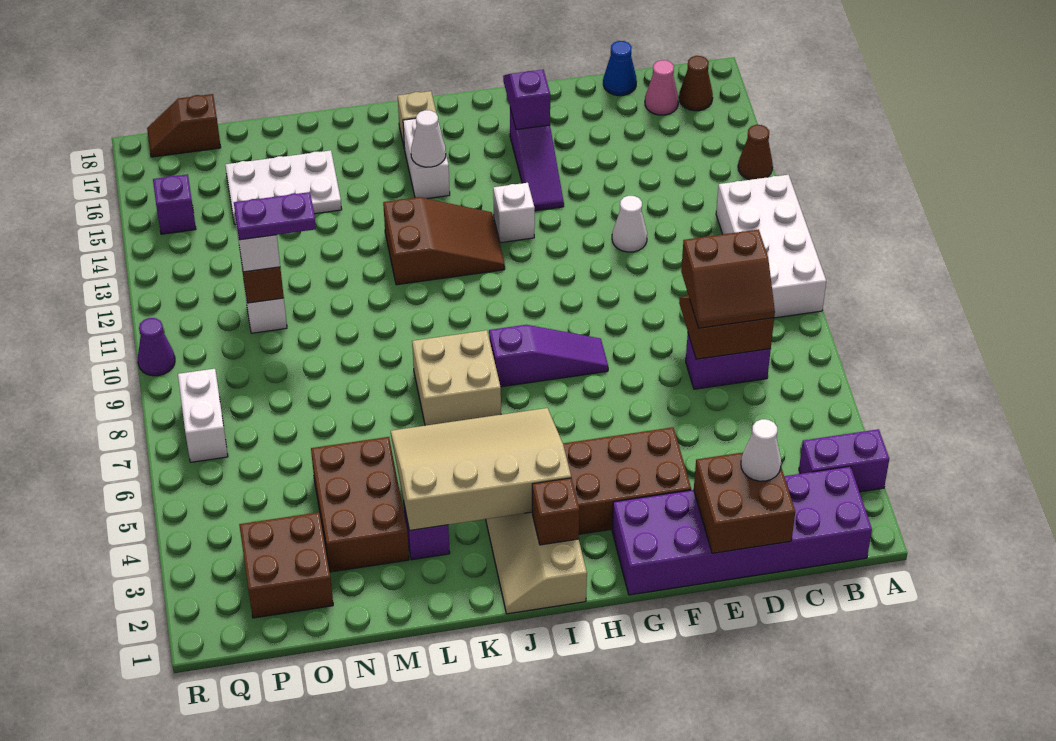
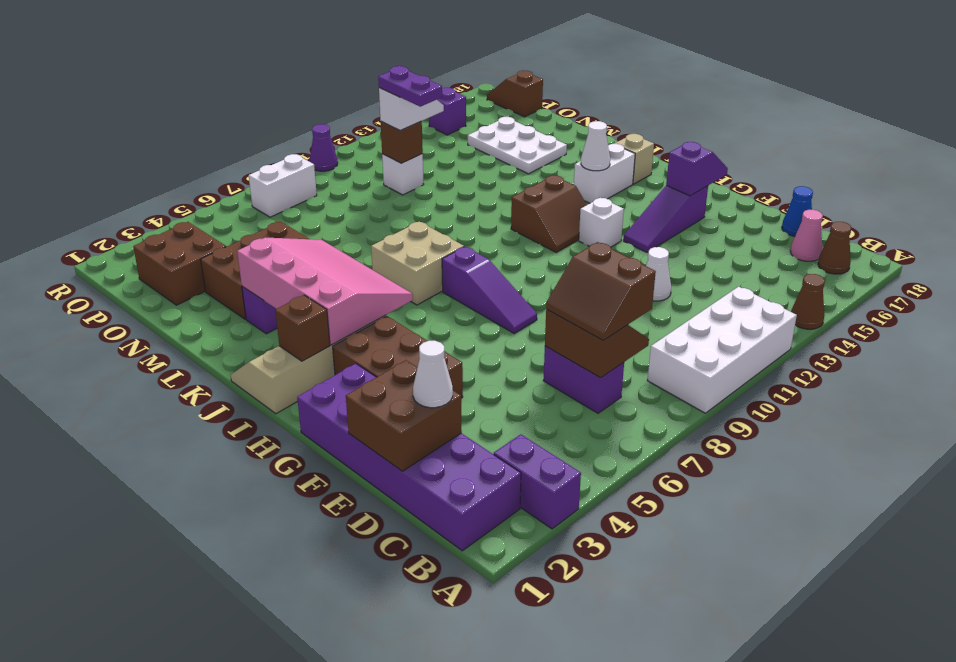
tan slope I3:L5 level 2 top 3 -> pink slope I3:L5 level 2 top 3
brown slope I12:K13 level 1 top K -> brown slope I12:J13 level 1 top J

